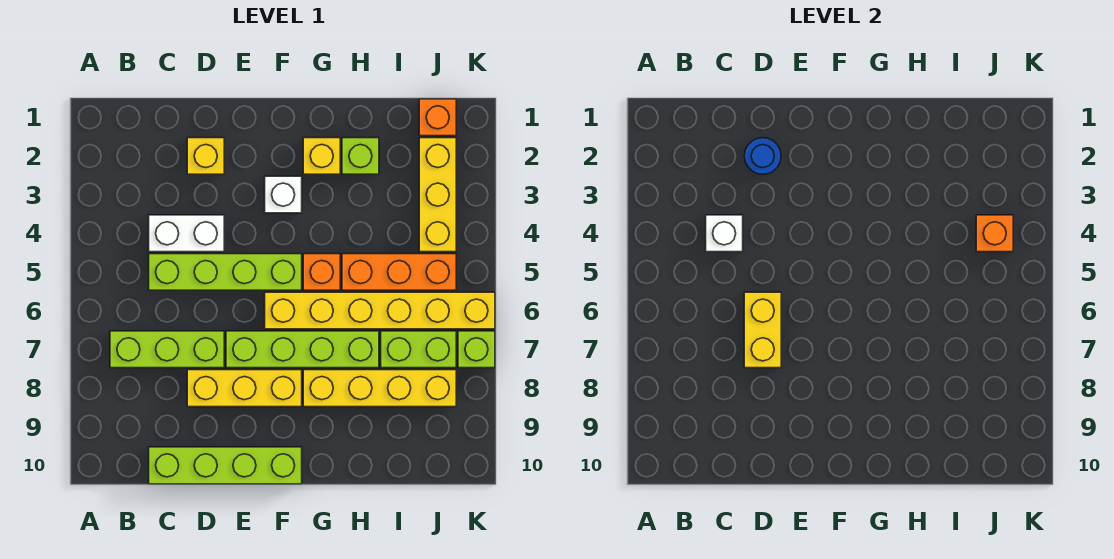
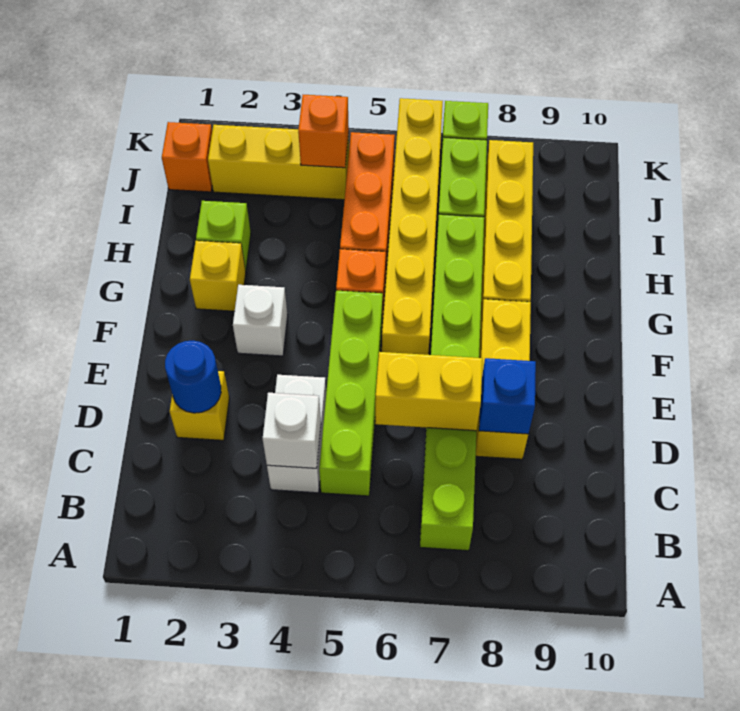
lime brick C10:F10 level 1 -> none
none -> blue brick D8 level 2

